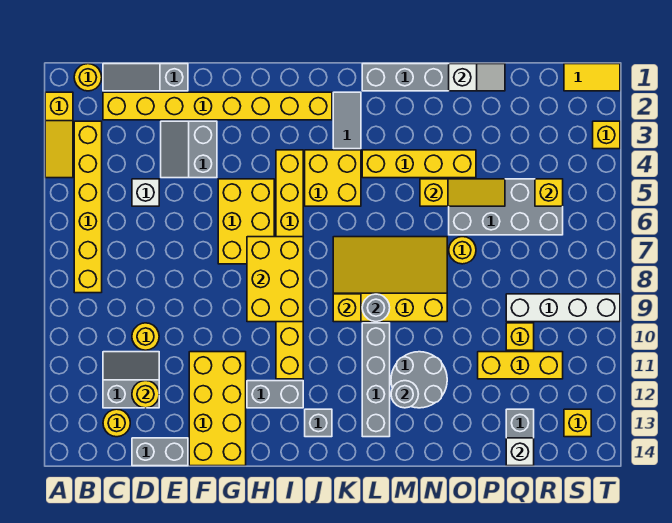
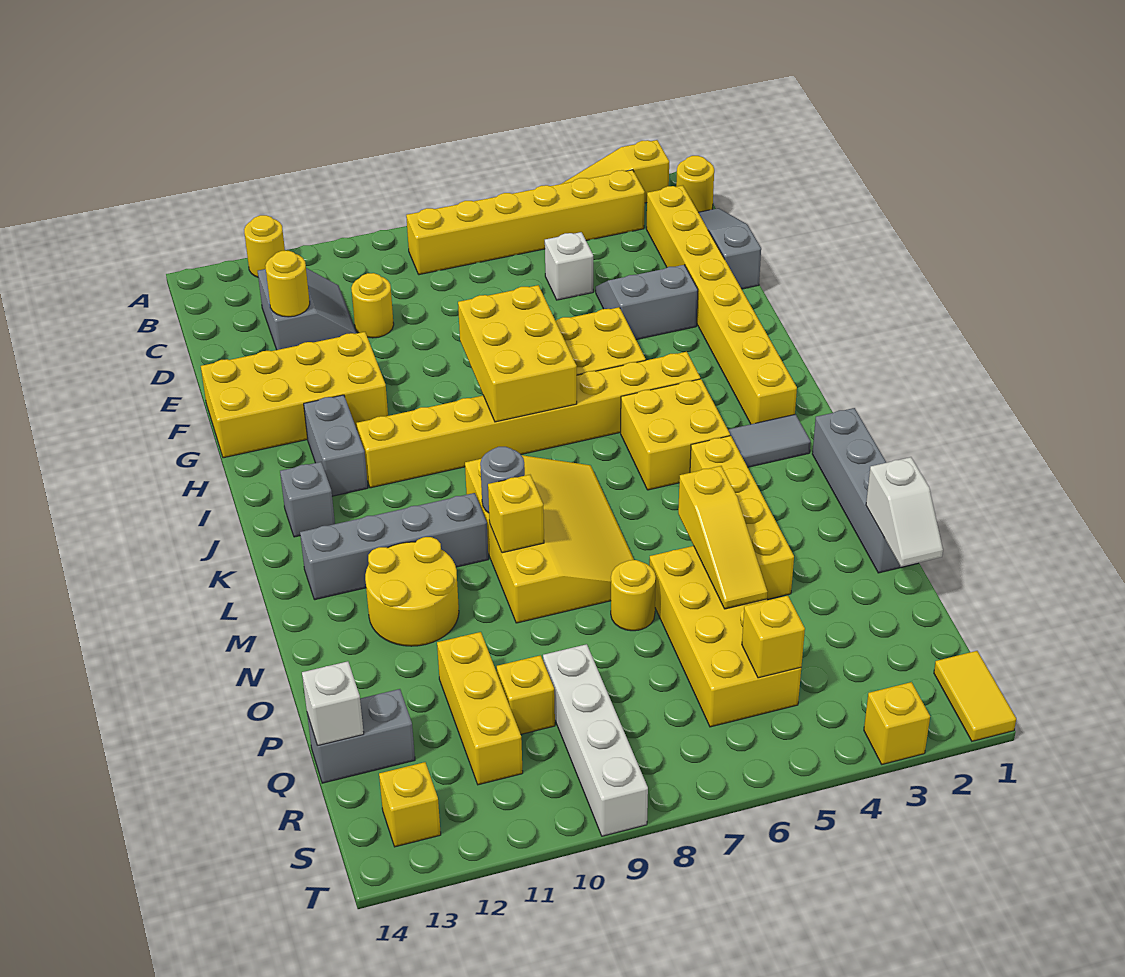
yellow round brick C13 level 1 -> yellow round brick A12 level 1
grey brick D14:E14 level 1 -> none
yellow brick H7:I9 level 2 -> yellow brick G7:I8 level 2
yellow brick K9 level 2 -> yellow brick M9 level 2
grey round brick M11:N12 level 1 -> yellow round brick M11:N12 level 1
grey round brick M12 level 2 -> none
grey brick O5:R6 level 1 -> yellow brick O5:R6 level 1

